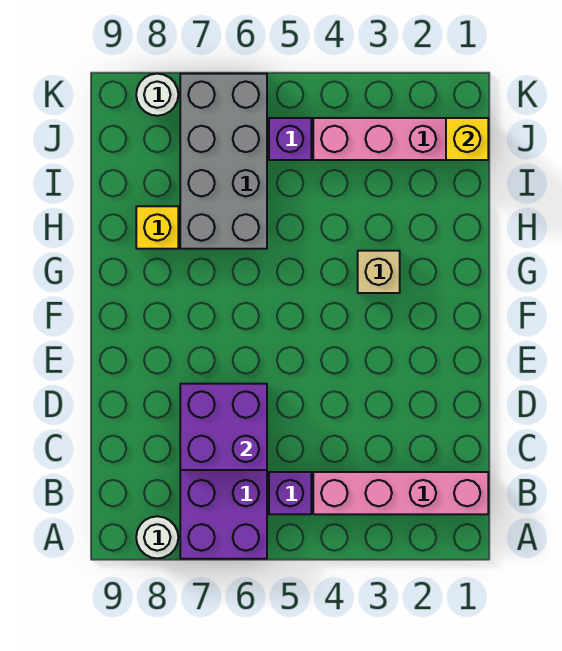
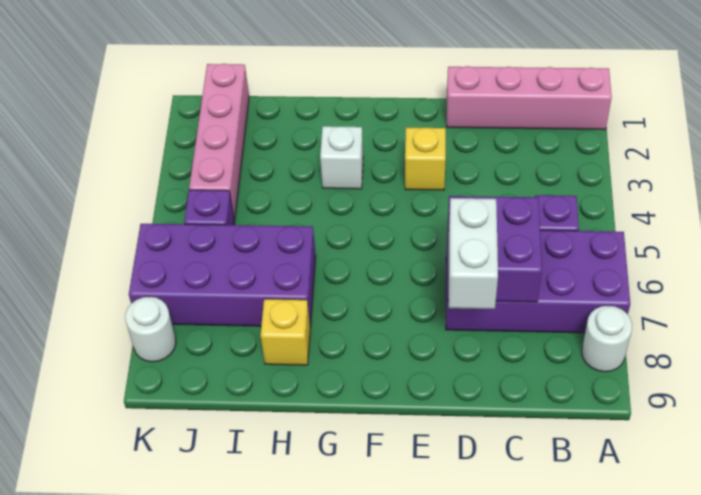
pink brick B1:B4 level 1 -> pink brick A1:D1 level 1
none -> white brick D7:D8 level 3
tan brick G3 level 1 -> white brick G3 level 1
grey brick H6:K7 level 1 -> purple brick H6:K7 level 1
yellow brick J1 level 2 -> yellow brick E3 level 1

